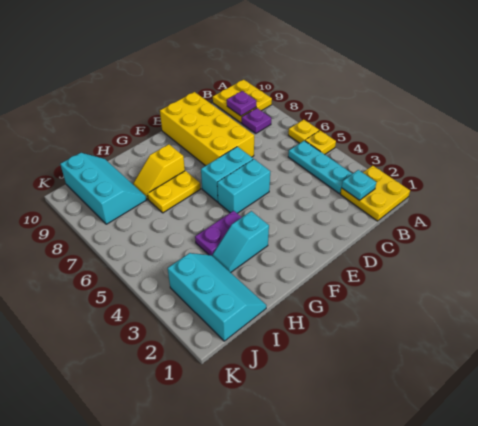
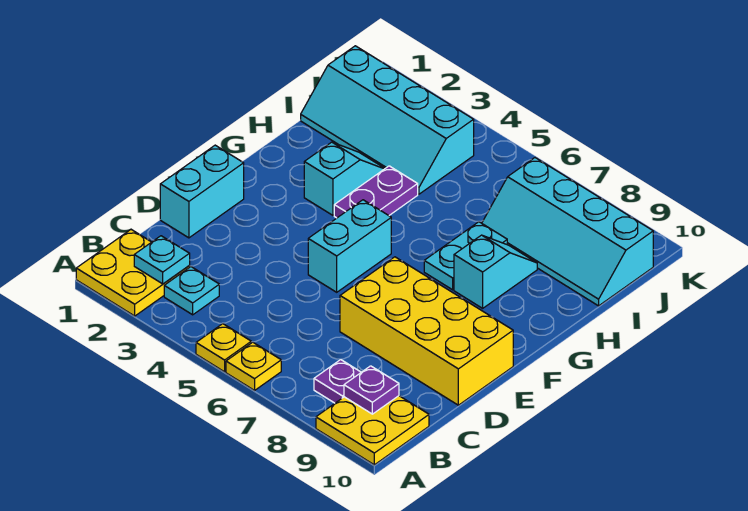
cyan plate B3:B5 level 1 -> cyan plate B3 level 1
cyan brick E6:F6 level 1 -> cyan brick D1:E1 level 1
yellow plate G7:H7 level 1 -> cyan plate G7:H7 level 1
yellow slope G8:H8 level 1 top G -> cyan slope G8:H8 level 1 top G
cyan slope I1:J3 level 1 top J -> cyan slope I1:J4 level 1 top J
cyan slope I8:J10 level 1 top J -> cyan slope I7:J10 level 1 top J

